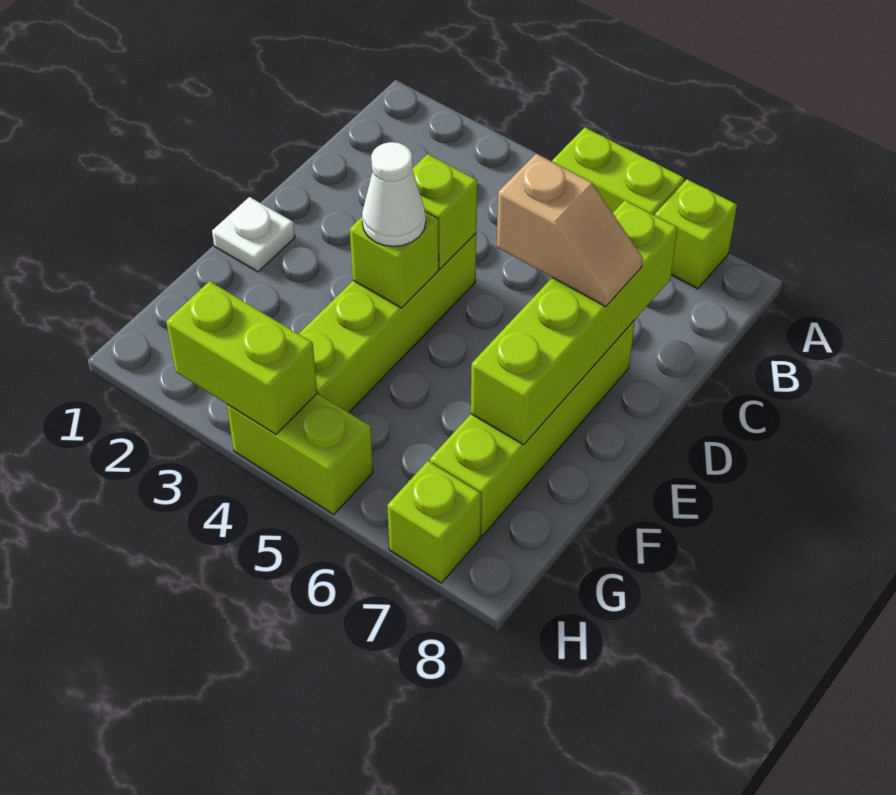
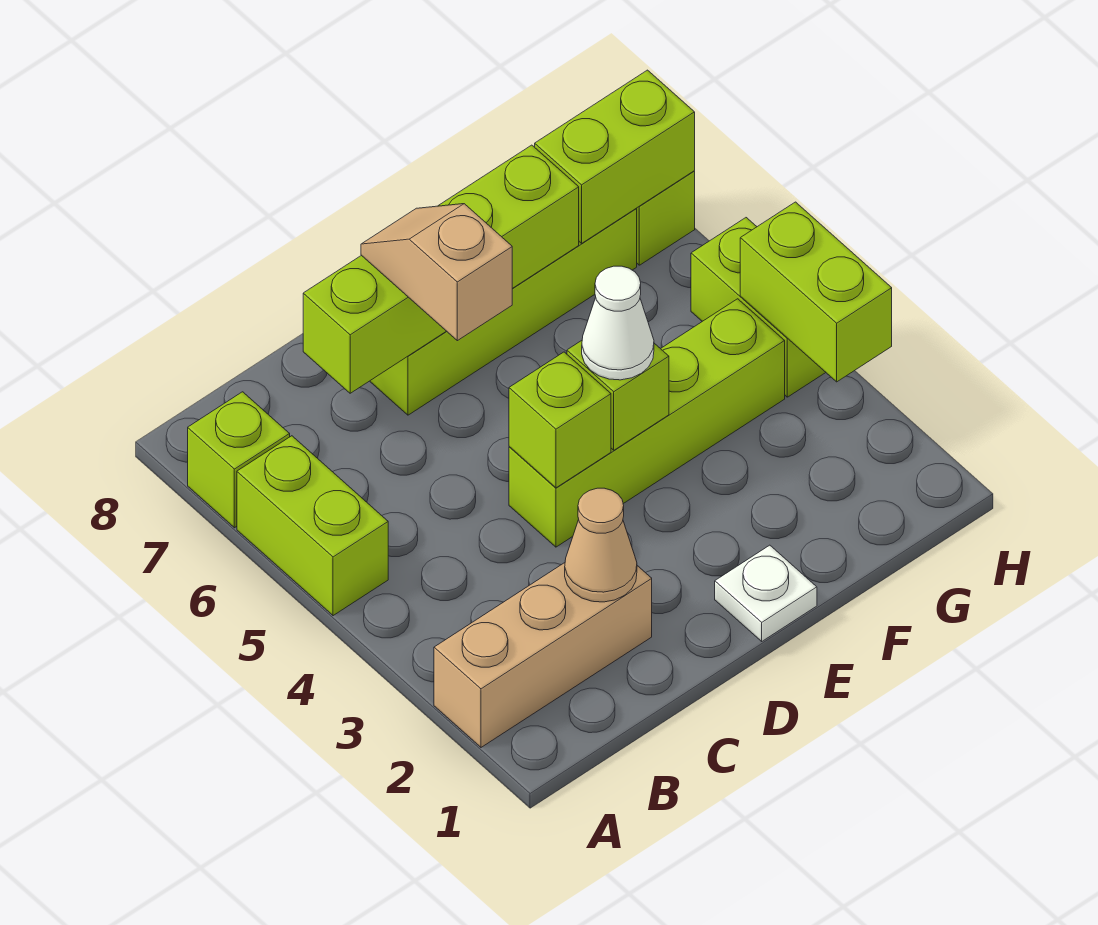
none -> tan brick A2:C2 level 1
none -> tan cone C2 level 2
none -> lime brick G7:H7 level 2

